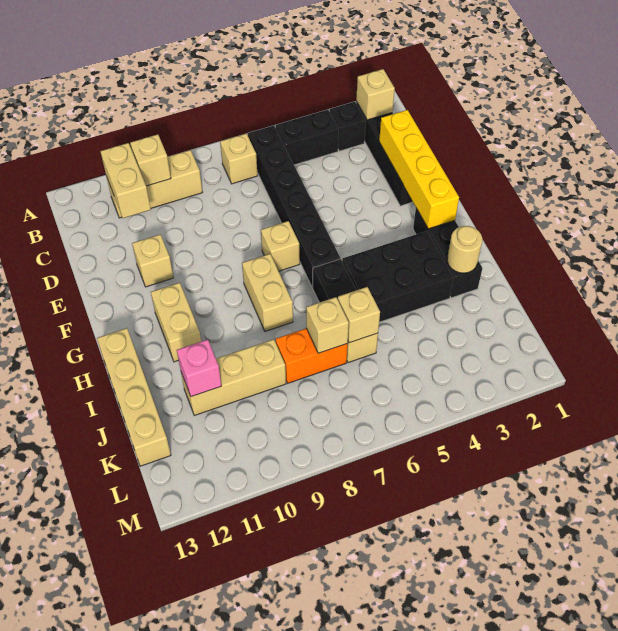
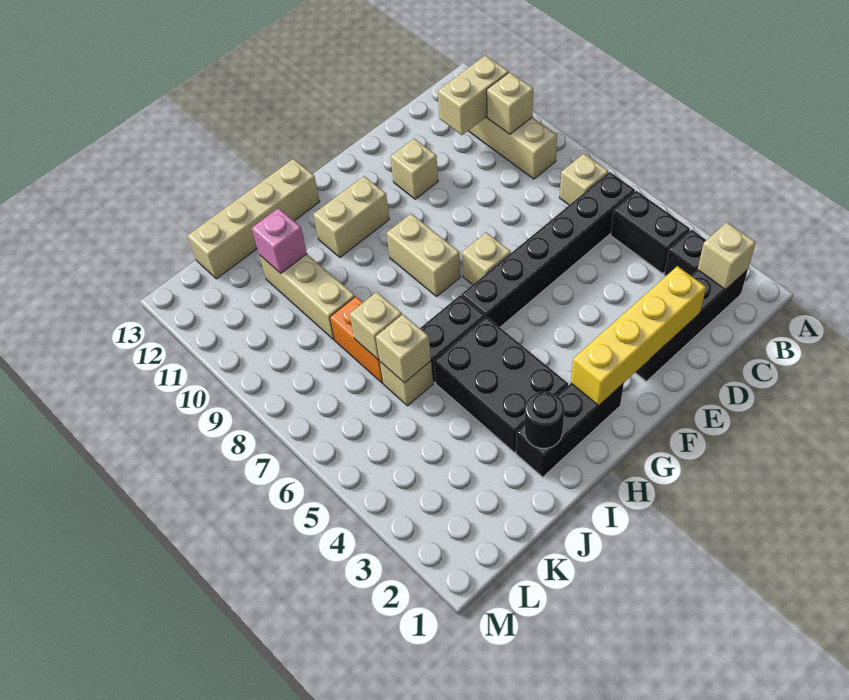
tan brick G8:H8 level 1 -> tan brick G8:G9 level 1
tan round brick I2 level 2 -> black round brick I2 level 2

